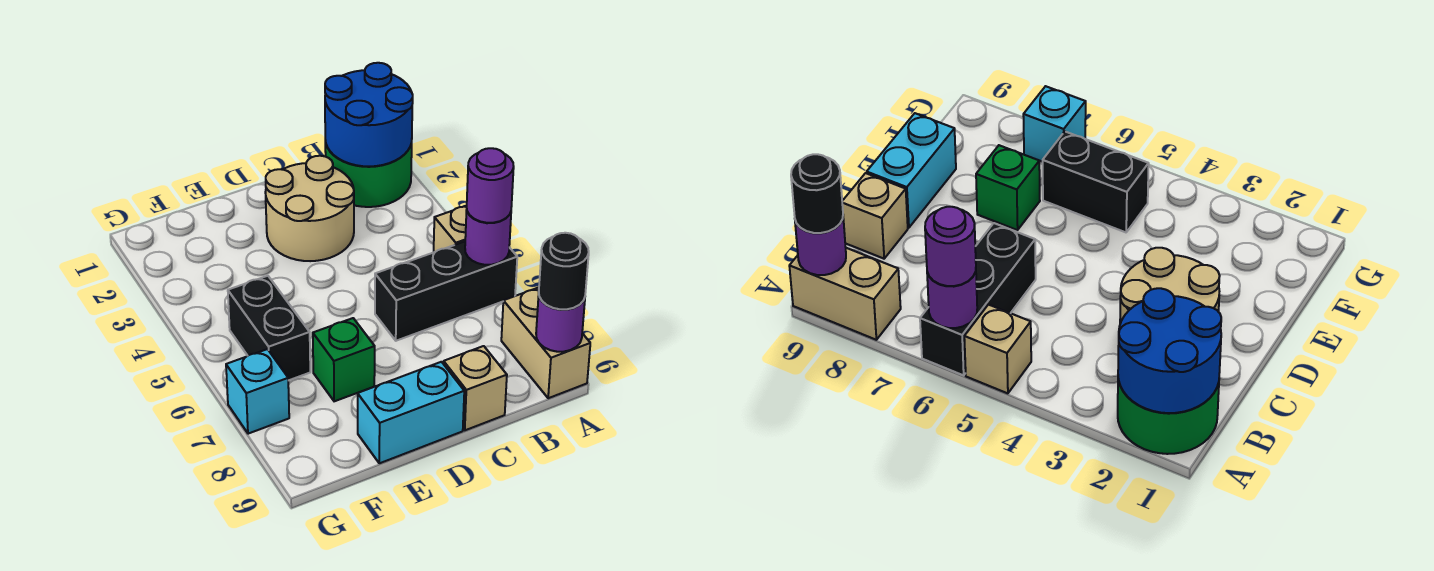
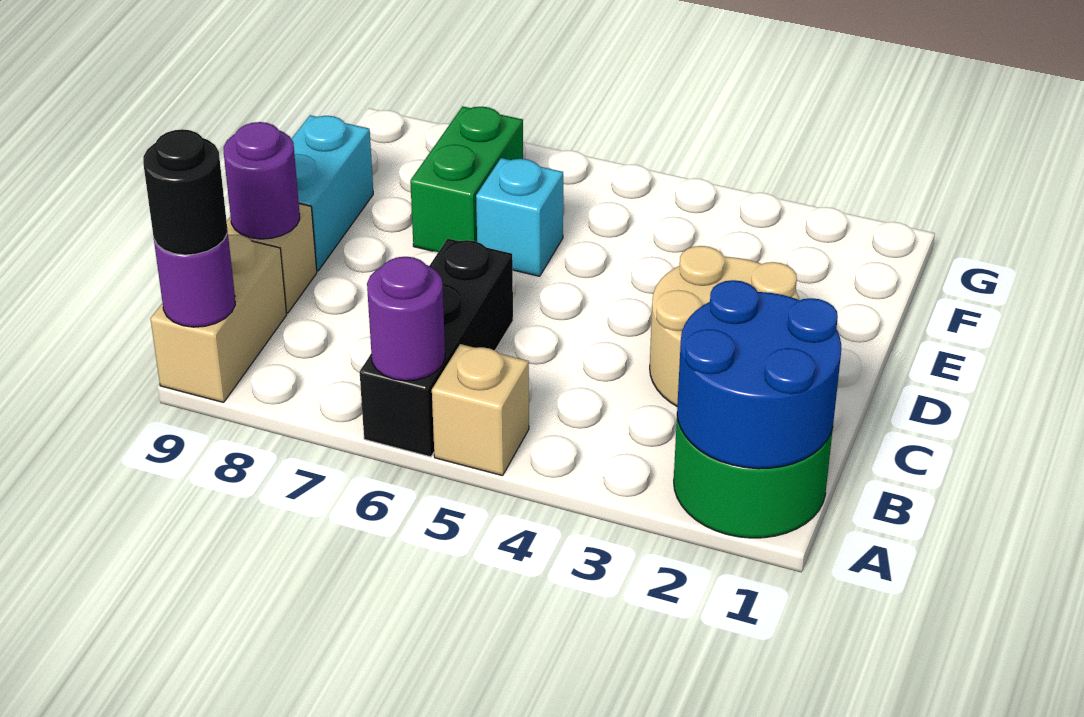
purple round brick A6 level 3 -> purple round brick C9 level 2
tan brick A8:A9 level 1 -> tan brick A9:B9 level 1
green brick E7 level 1 -> green brick E7:F7 level 1
black brick F5:F6 level 1 -> none
cyan brick G7 level 1 -> cyan brick E6 level 1

